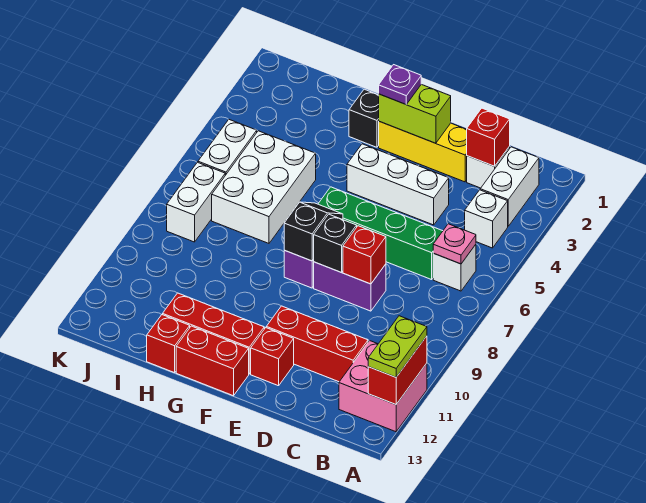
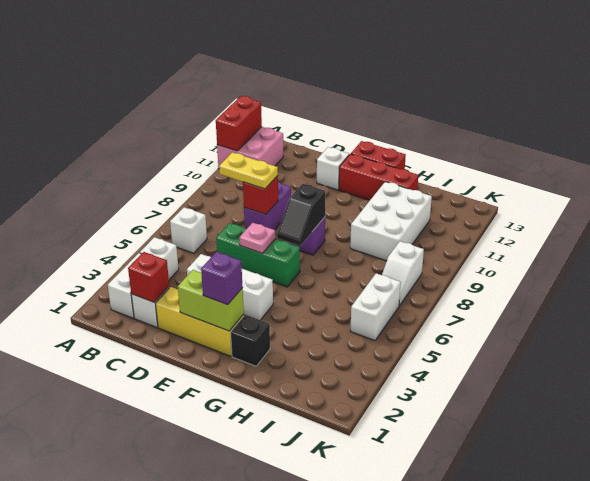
lime plate A11:A12 level 3 -> none
pink plate B6 level 2 -> pink plate E6 level 2
green brick C6:F6 level 1 -> green brick D6:F6 level 1
none -> yellow plate C8:D8 level 3
red brick C11:E11 level 1 -> none
purple brick D8:E8 level 1 -> purple brick D8:D9 level 1
black brick E8 level 2 -> none
red brick E12 level 1 -> white brick E12 level 1
purple plate F2 level 3 -> purple brick F2 level 3
white brick H5:I7 level 1 -> white brick H9:I11 level 1
red brick H13 level 1 -> none
white brick J7:J8 level 1 -> white slope J7:J8 level 1 top 8

